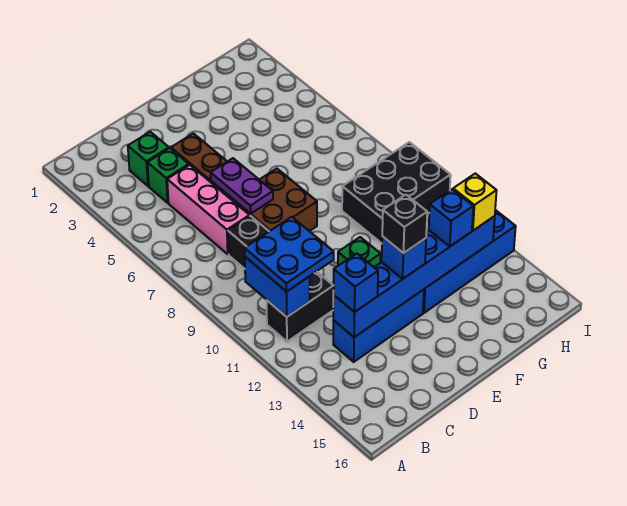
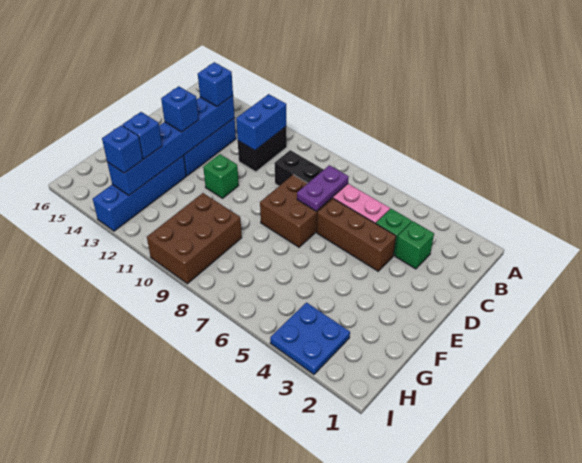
blue brick B10:B11 level 2 -> blue brick B11:C11 level 2
blue plate B10:C11 level 3 -> blue plate H3:I4 level 1
purple plate D6:D7 level 2 -> purple plate C7:D7 level 2
black brick E13 level 4 -> none
black brick G9:I10 level 1 -> brown brick G9:I10 level 1
yellow brick H13 level 3 -> blue brick H13 level 3

